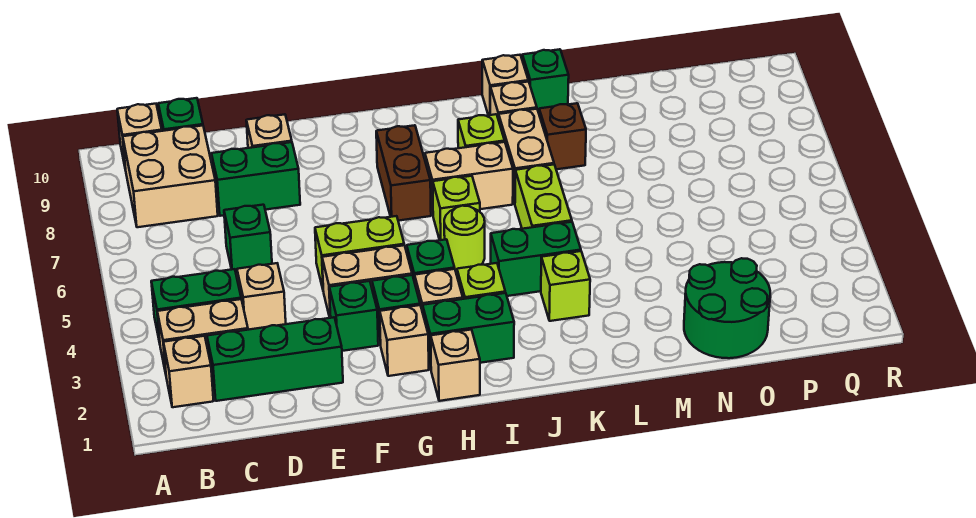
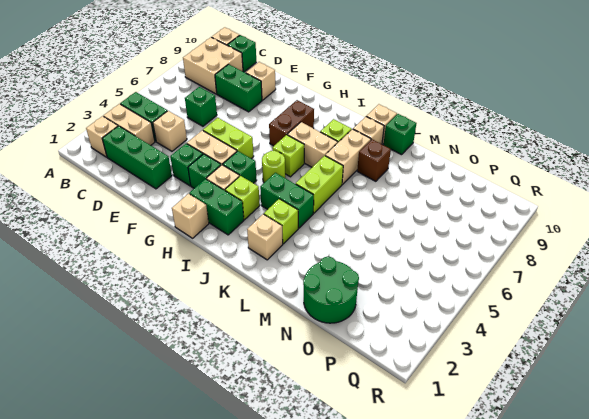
tan brick G2 level 1 -> tan brick K2 level 1

